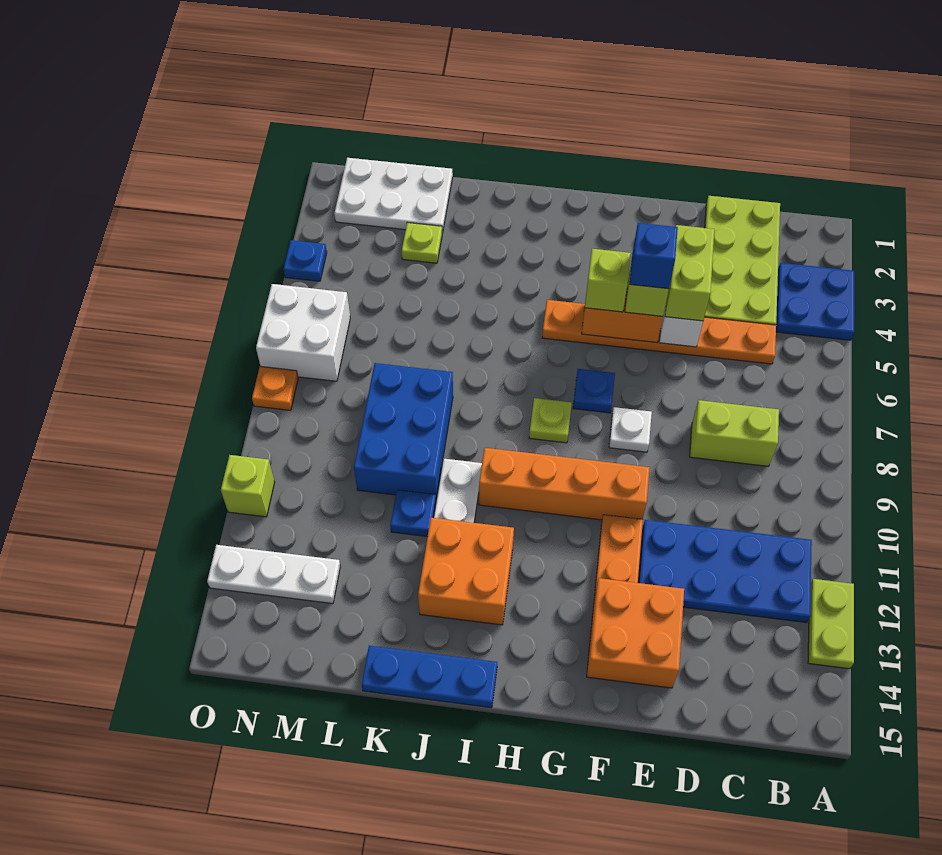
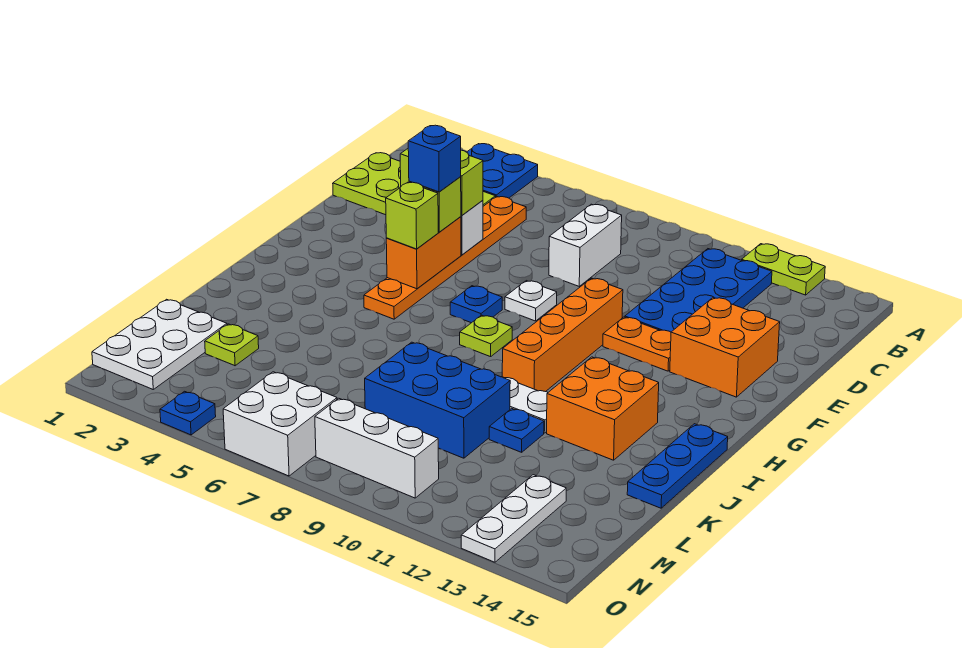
lime brick C8:D8 level 1 -> white brick C8:D8 level 1
none -> white brick N8:N10 level 1
orange plate O8 level 1 -> none
lime brick O11 level 1 -> none

